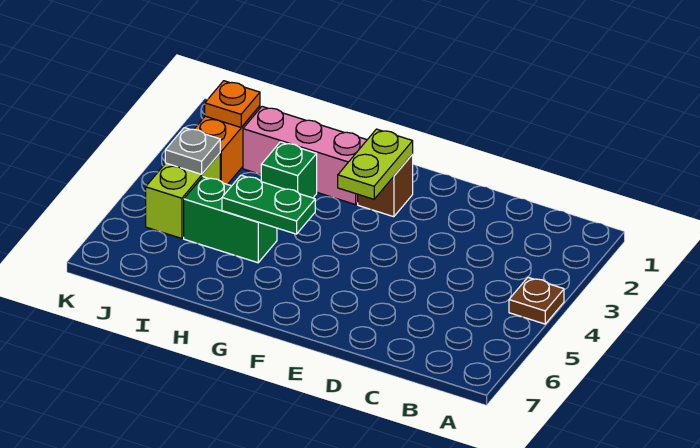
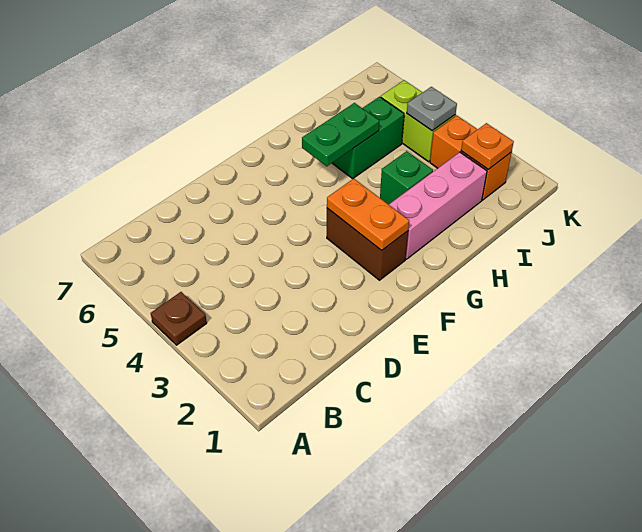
brown brick F2 level 1 -> brown brick F2:F3 level 1
lime plate F2:F3 level 2 -> orange plate F2:F3 level 2

